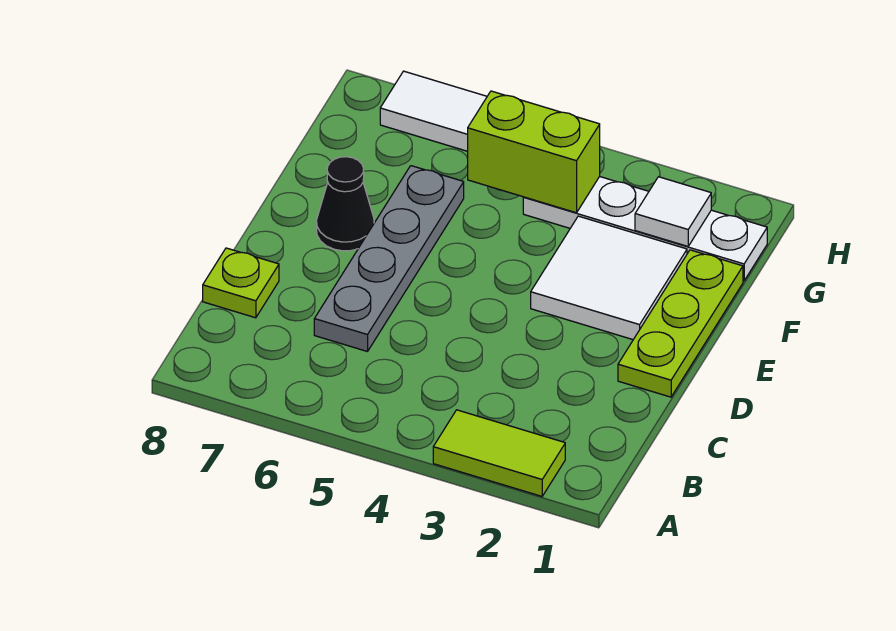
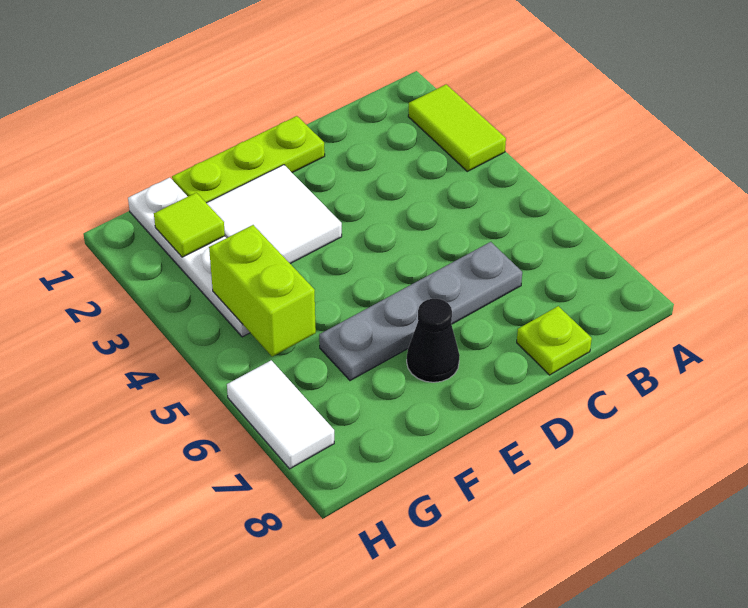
white tile G2 level 2 -> lime tile G2 level 2

